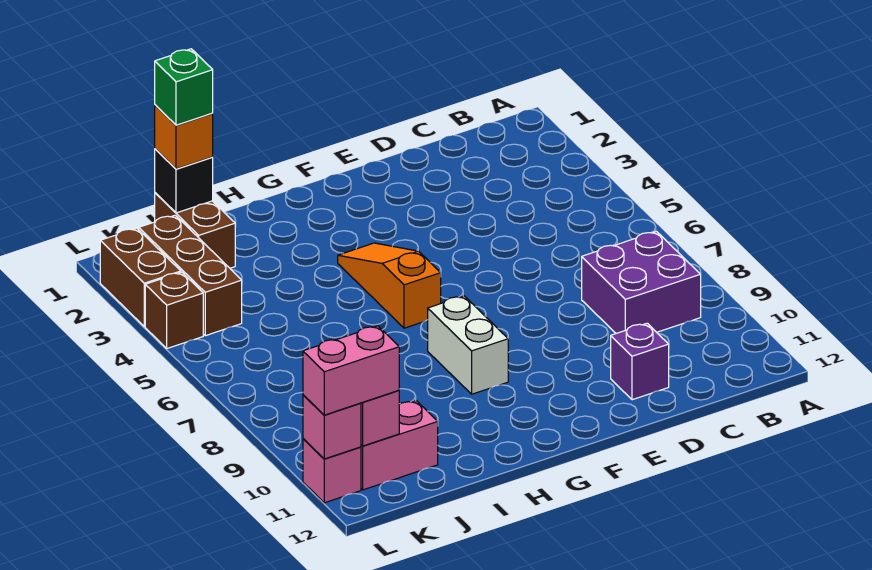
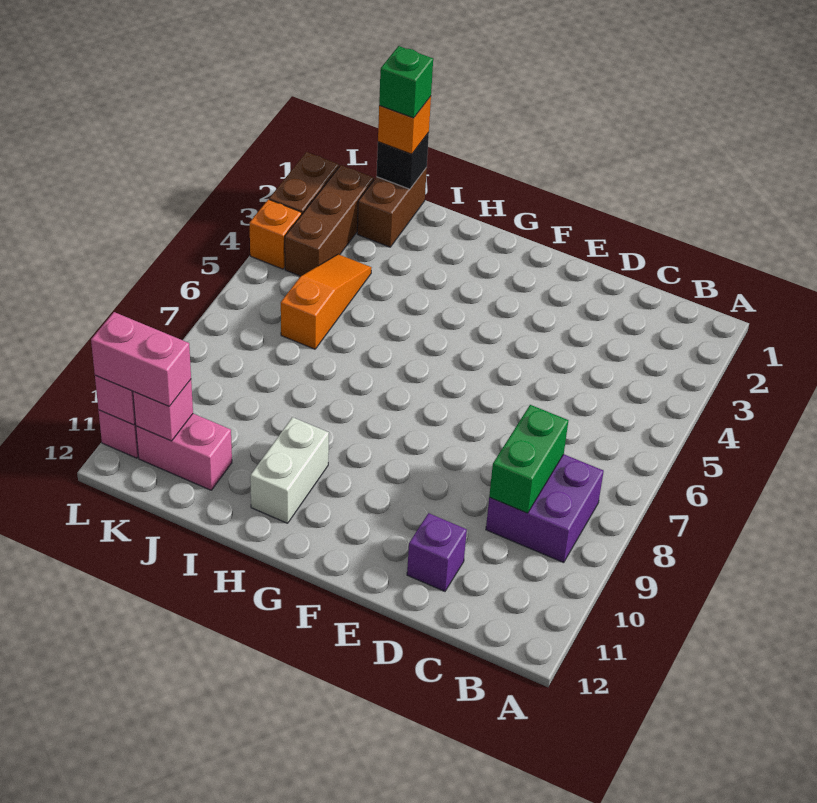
none -> green brick C8:C9 level 2
orange slope G4:G6 level 1 top 6 -> orange slope J4:J6 level 1 top 6
white brick G8:G9 level 1 -> white brick H10:H11 level 1
brown brick L4 level 1 -> orange brick L4 level 1

